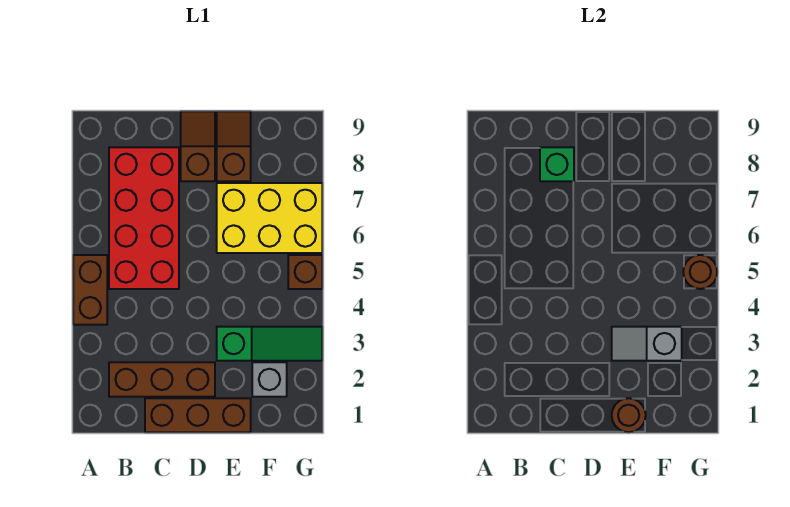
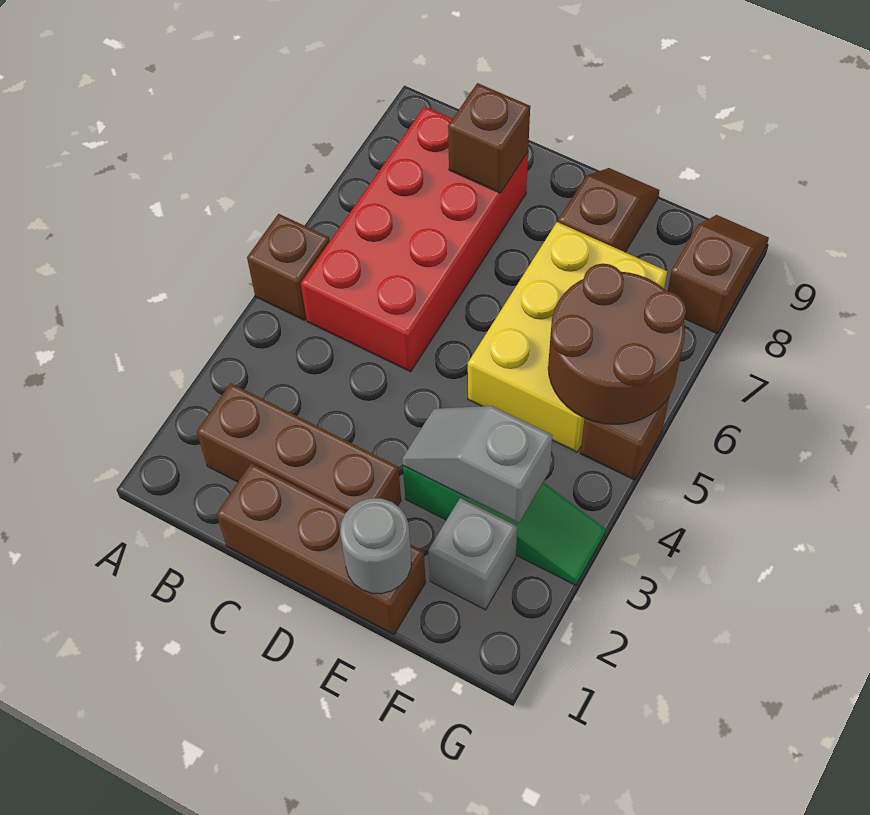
brown brick A4:A5 level 1 -> brown brick A5 level 1
green brick C8 level 2 -> brown brick C8 level 2
brown slope D8:D9 level 1 top 8 -> brown slope G8:G9 level 1 top 8
brown round brick E1 level 2 -> grey round brick E1 level 2
yellow brick E6:G7 level 1 -> yellow brick E5:F7 level 1
brown round brick G5 level 2 -> brown round brick F5:G6 level 2

